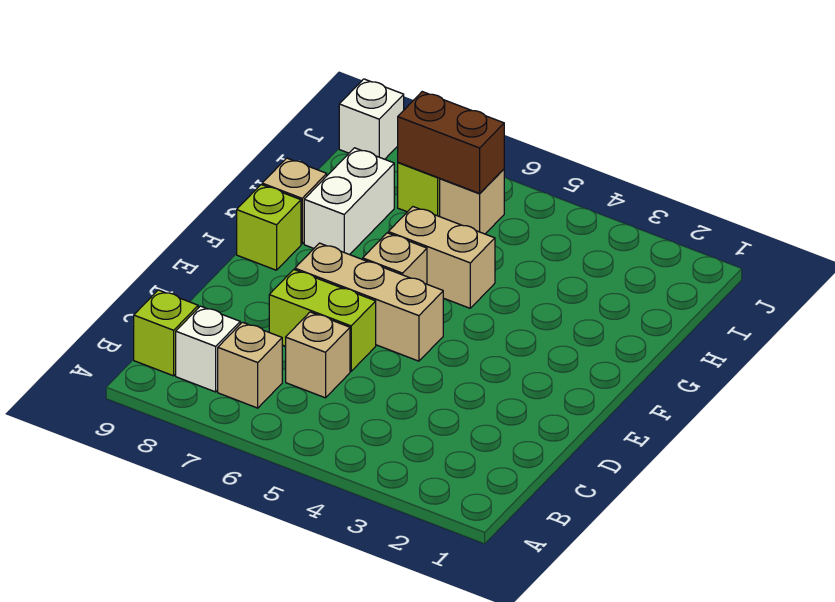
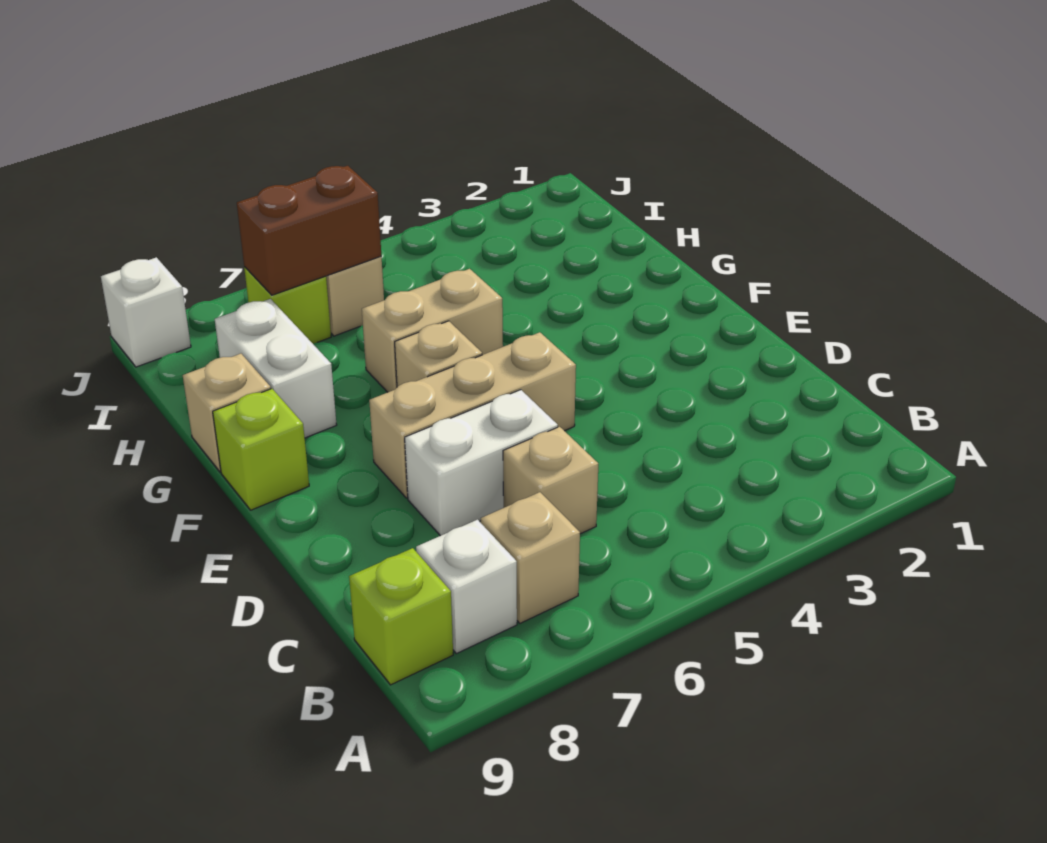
lime brick D6:D7 level 1 -> white brick D6:D7 level 1

